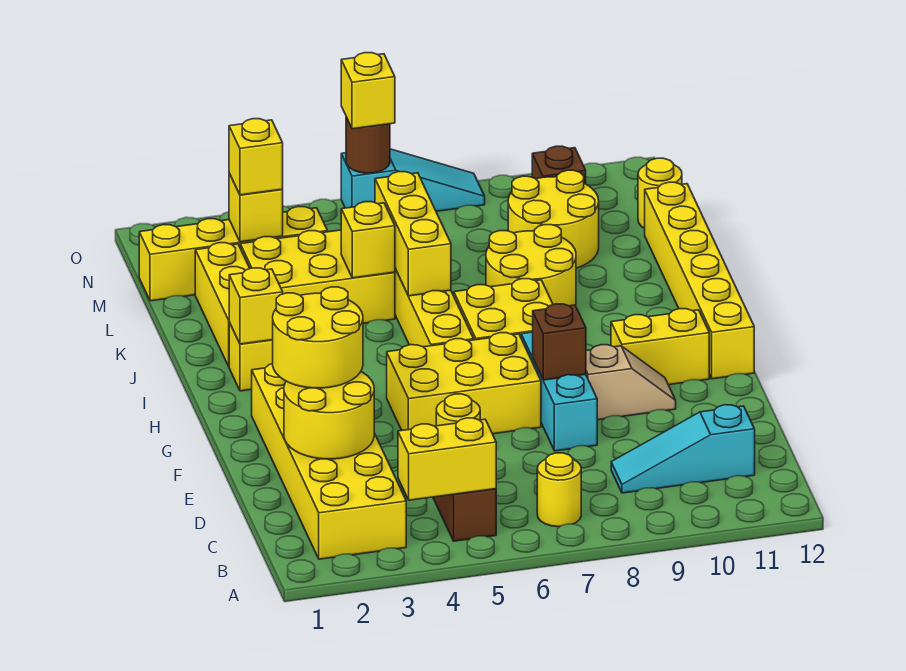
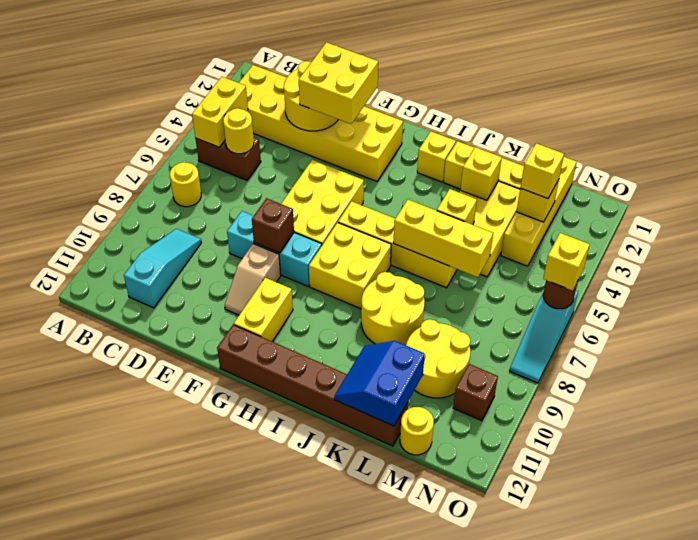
yellow round brick E2:F3 level 3 -> yellow brick E2:F3 level 3
yellow brick G12:L12 level 1 -> brown brick G12:L12 level 1
yellow brick I2 level 2 -> yellow brick K3 level 2
none -> blue slope K11:L12 level 2 top L

